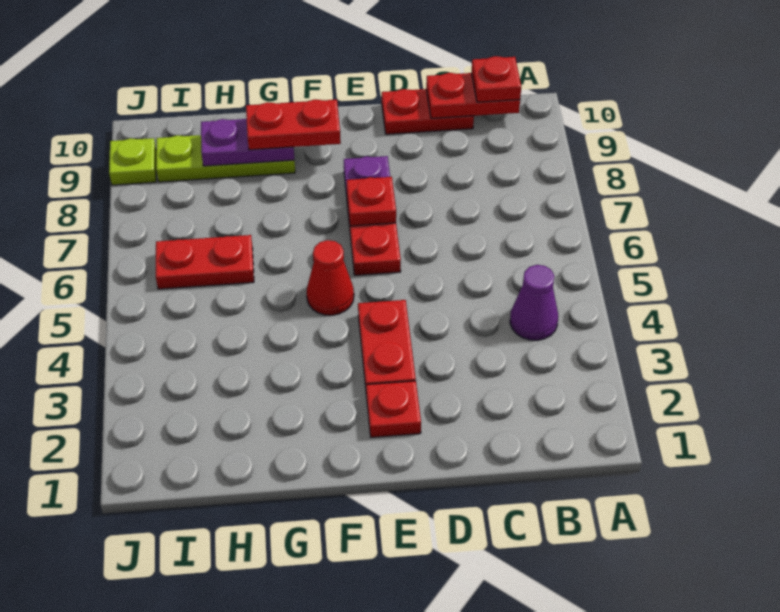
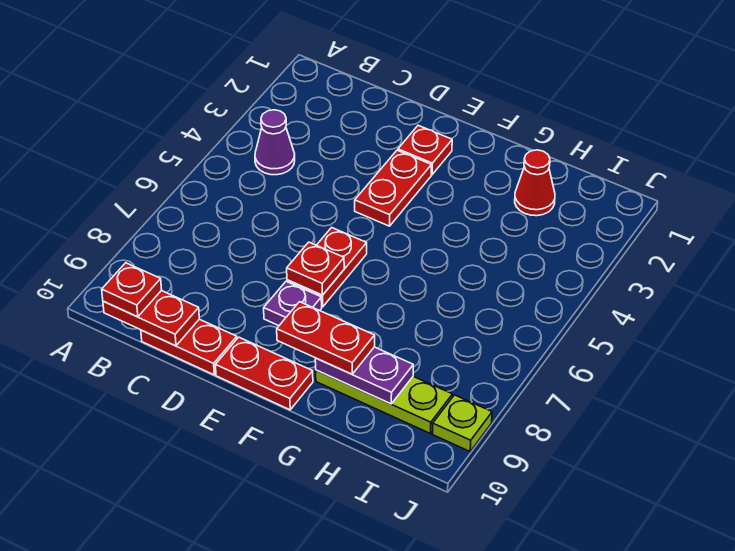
red cone F5 level 1 -> red cone H2 level 1
red plate H6:I6 level 1 -> red plate E10:F10 level 1

